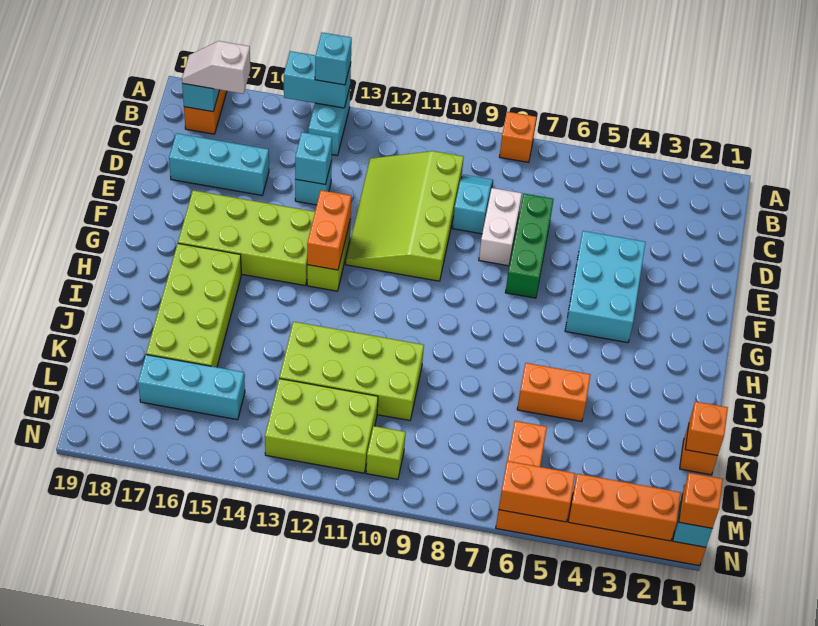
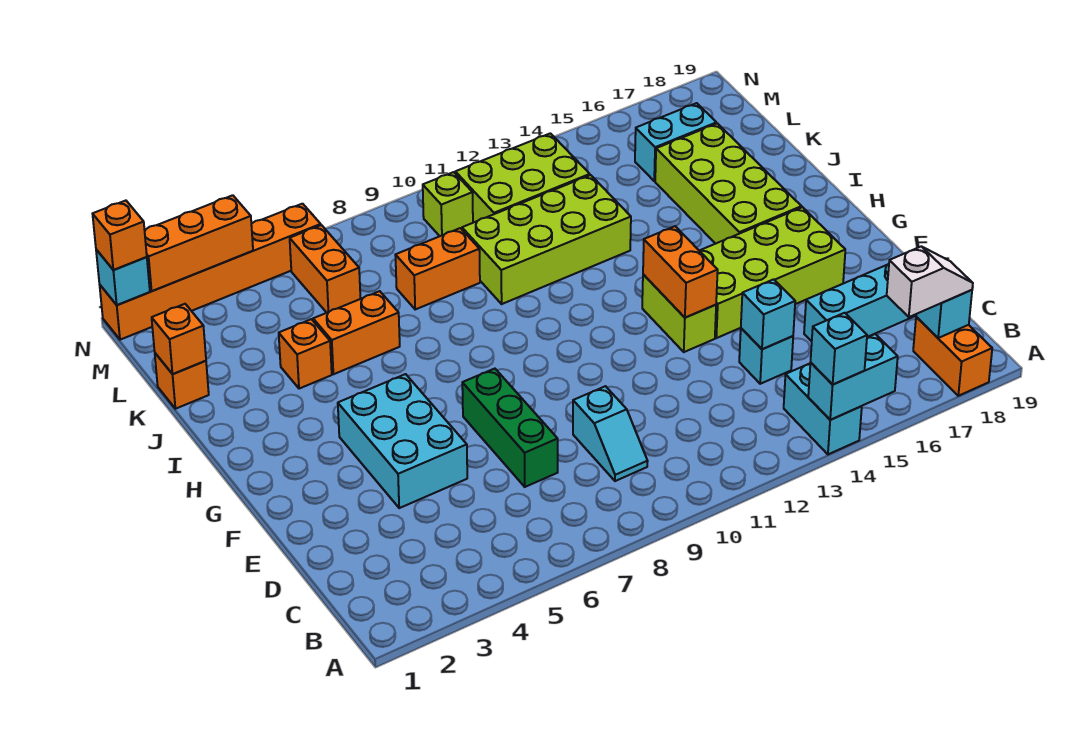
orange brick A8 level 1 -> orange brick J4 level 1
lime slope C10:F12 level 1 top 10 -> none
white brick D8:E8 level 1 -> none
cyan brick L15:L17 level 1 -> cyan brick L16:L17 level 1
orange brick N5:N6 level 2 -> orange brick K8:K9 level 1

